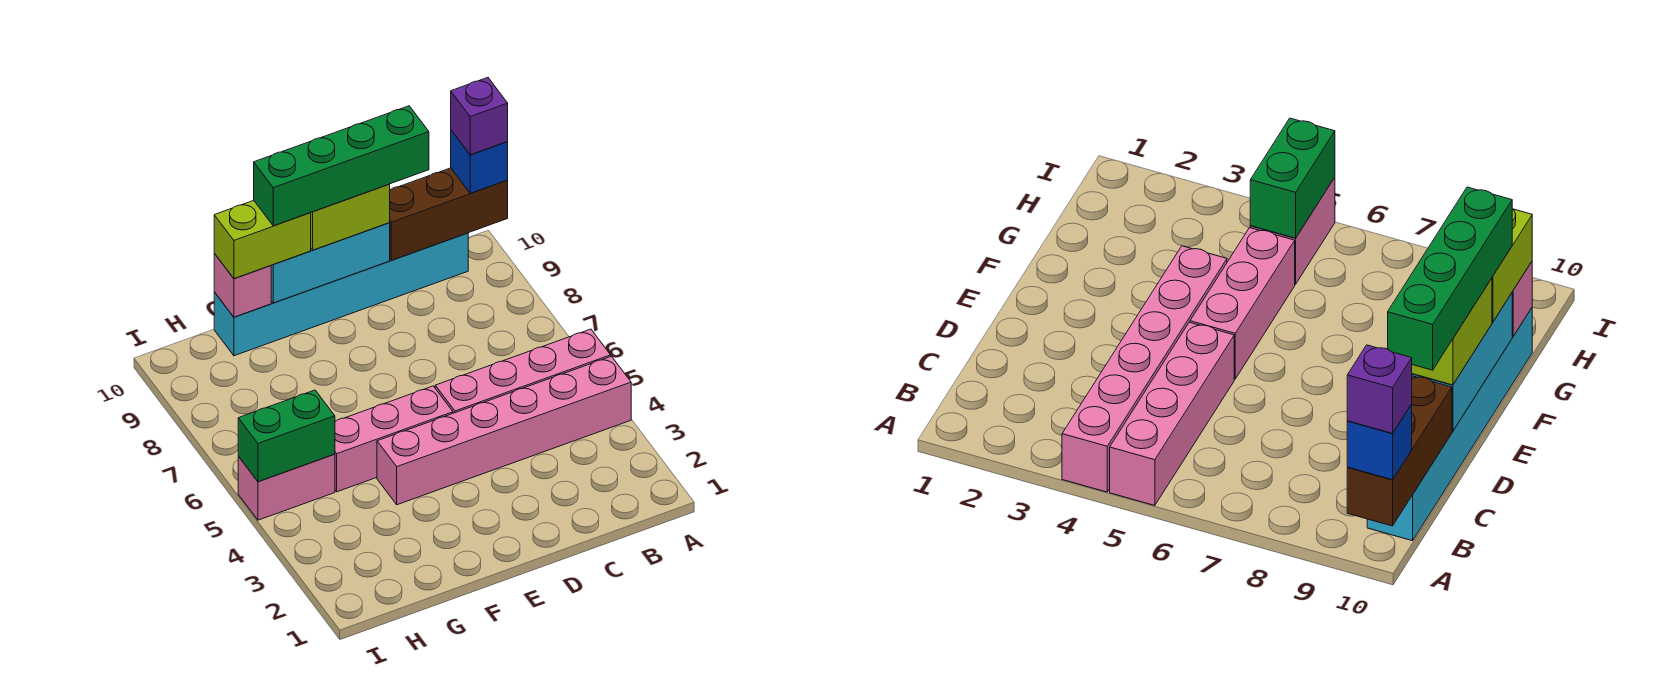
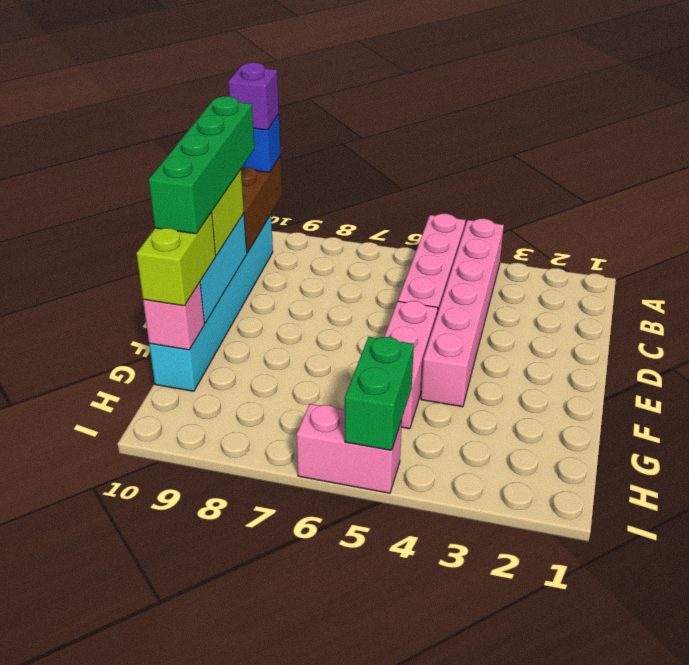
pink brick H5:I5 level 1 -> pink brick I5:I6 level 1

